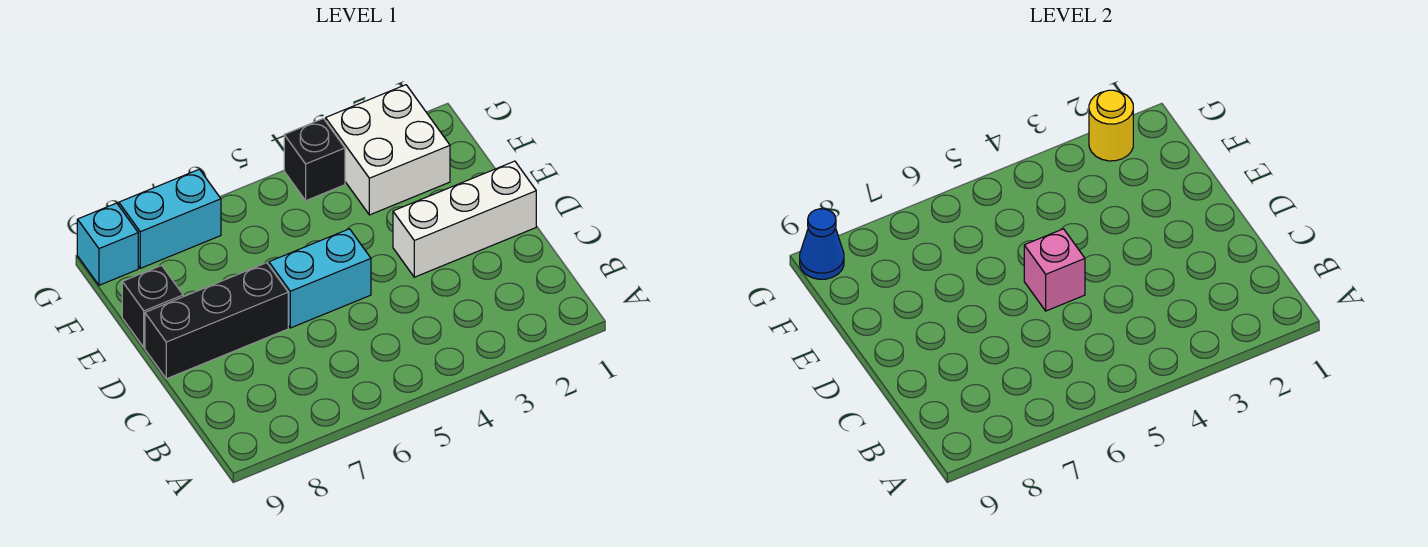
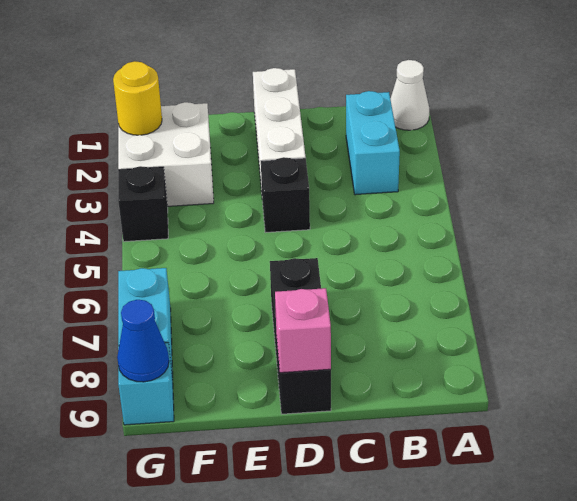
none -> white cone A1 level 1
cyan brick D5:D6 level 1 -> cyan brick B2:B3 level 1
pink brick D5 level 2 -> pink brick D9 level 2
black brick E9 level 1 -> black brick D4 level 1

